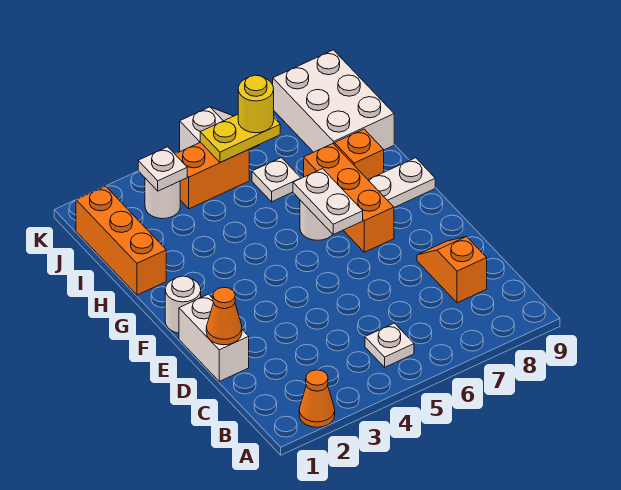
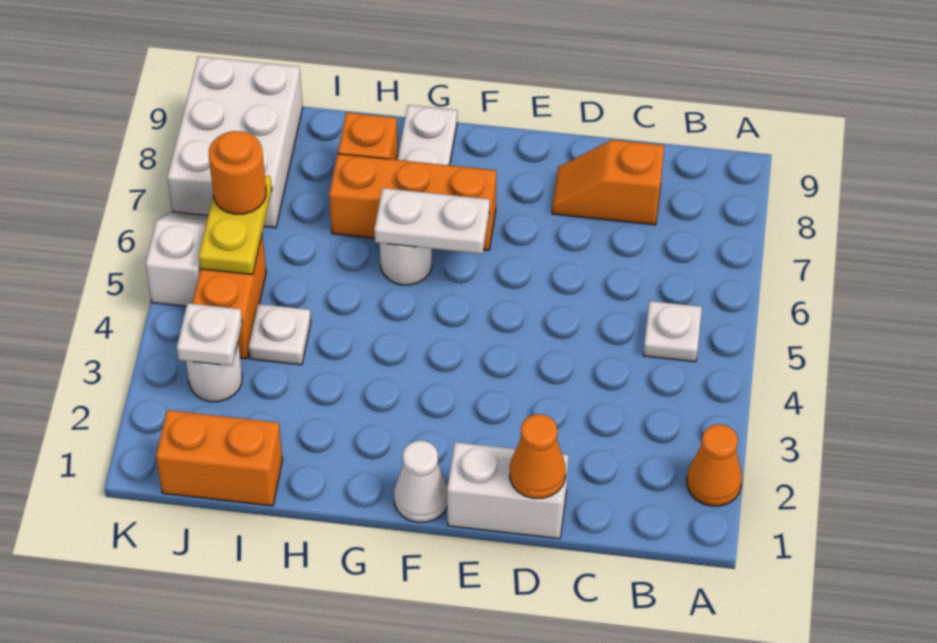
white round brick F1 level 1 -> white cone F1 level 1
orange brick H1:J1 level 1 -> orange brick I1:J1 level 1
white plate I6 level 1 -> white plate I4 level 1
white brick I8:K9 level 1 -> white brick J7:K9 level 1
yellow round brick J6 level 3 -> orange round brick J6 level 3

